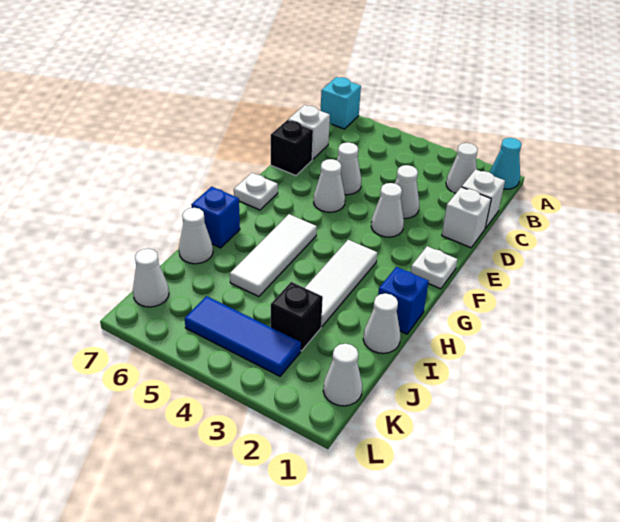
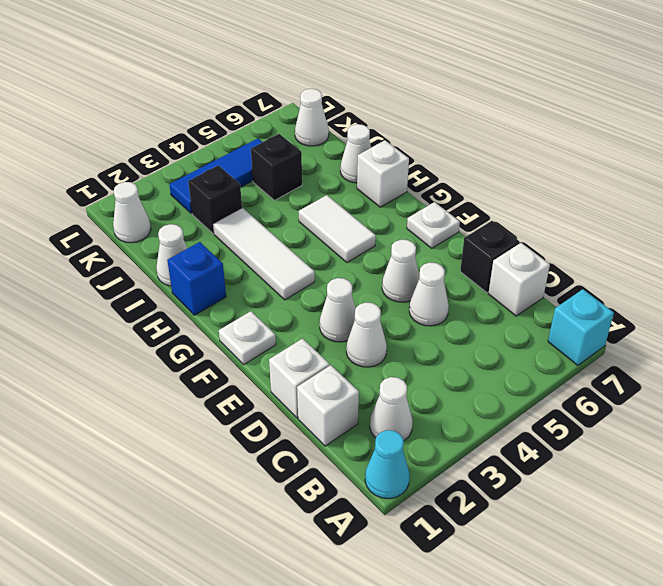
white tile G5:I5 level 1 -> white tile G5:H5 level 1
blue brick H7 level 1 -> white brick H7 level 1
none -> black brick J5 level 1

